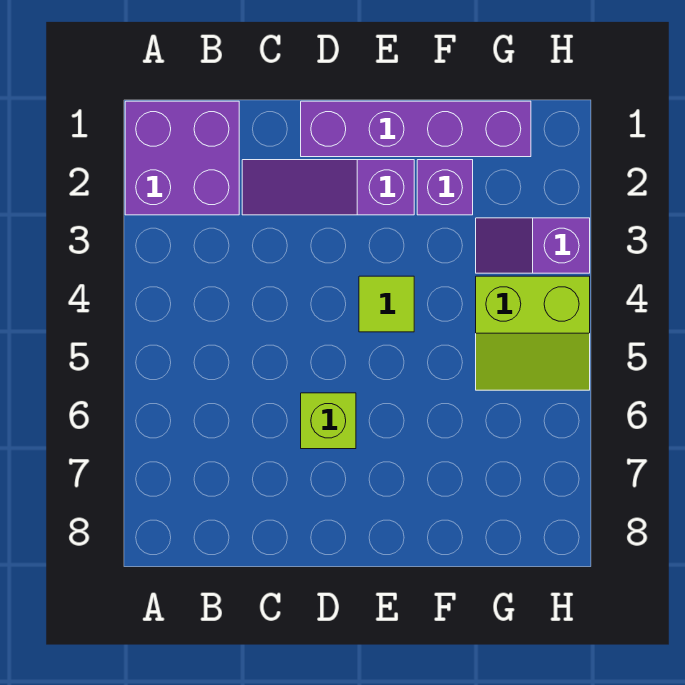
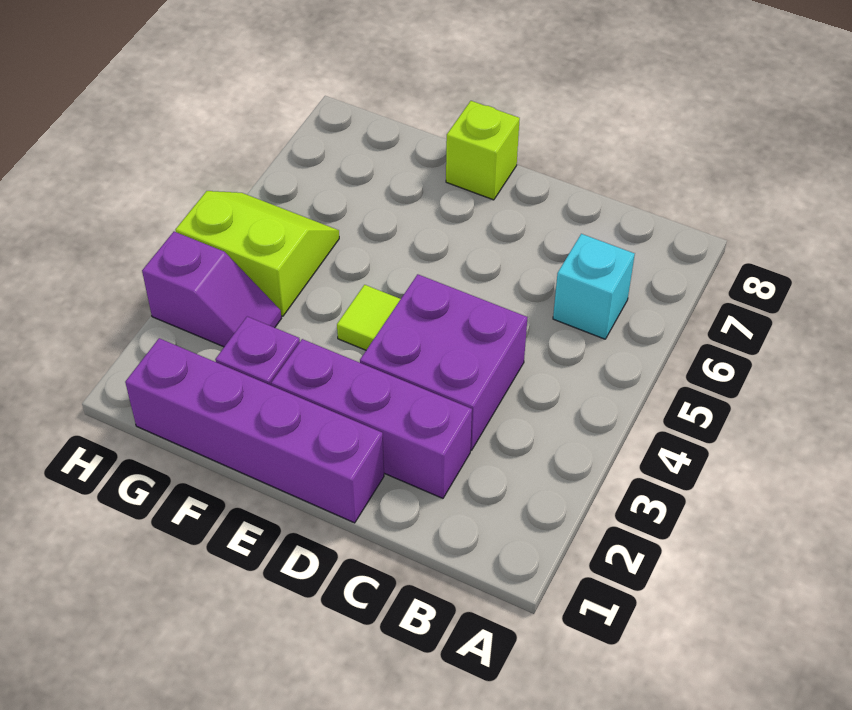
purple brick A1:B2 level 1 -> purple brick C3:D4 level 1
none -> cyan brick B6 level 1
purple slope C2:E2 level 1 top E -> purple brick C2:E2 level 1
lime brick D6 level 1 -> lime brick E8 level 1

